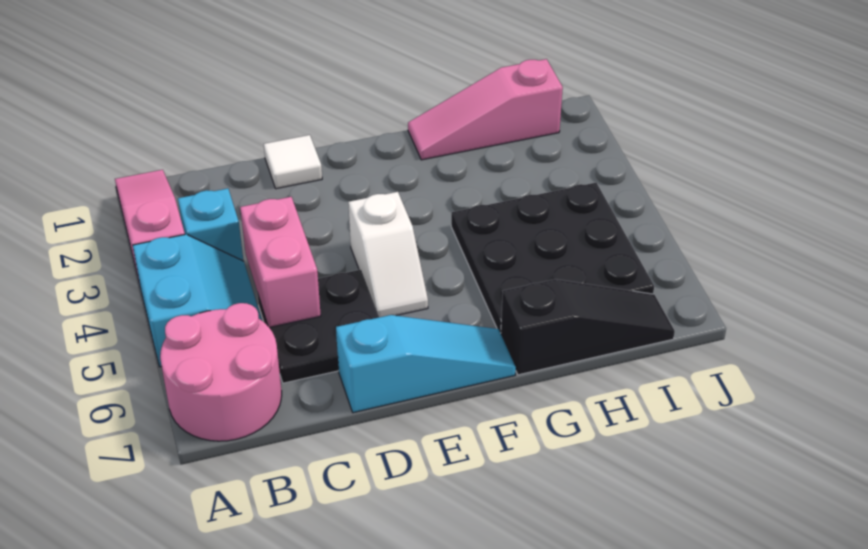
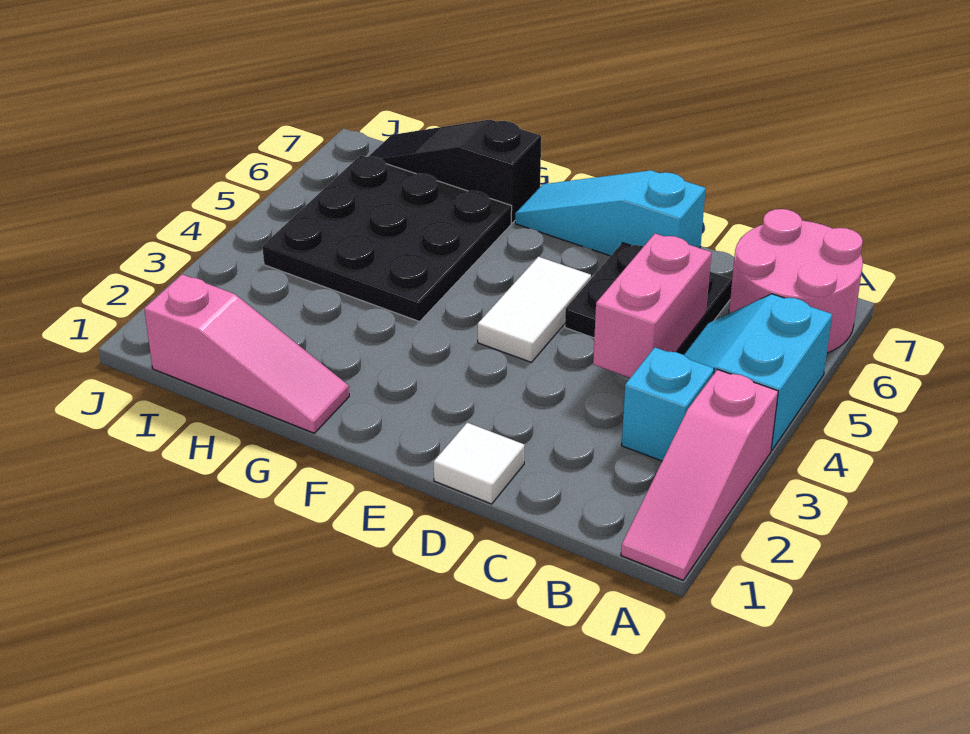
white slope E4:E5 level 1 top 4 -> white tile E4:E5 level 1

